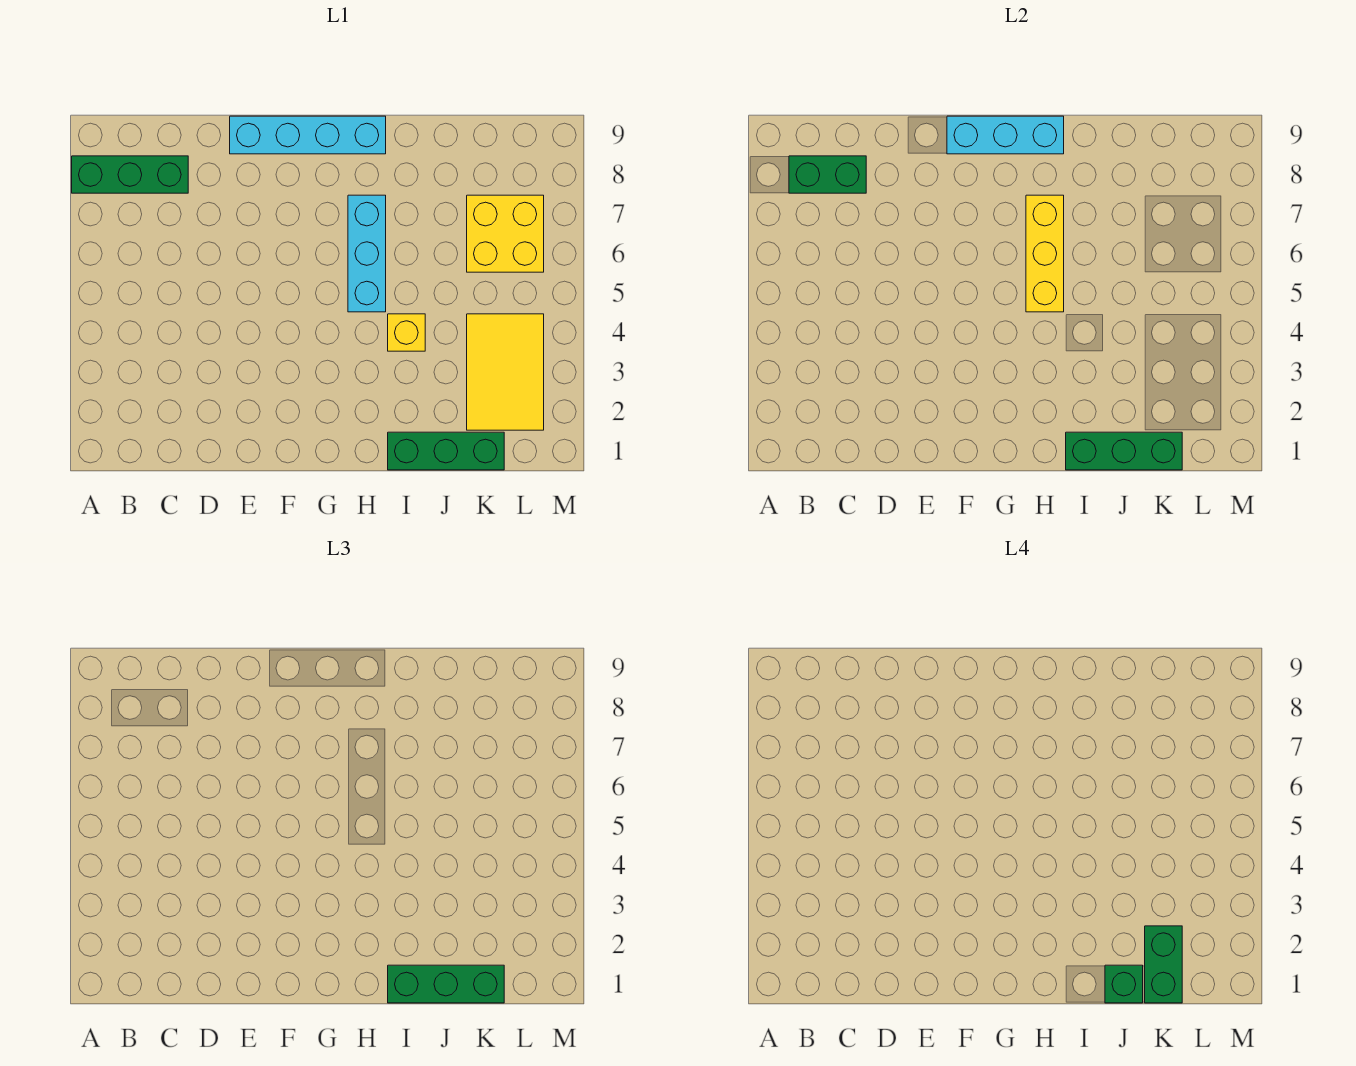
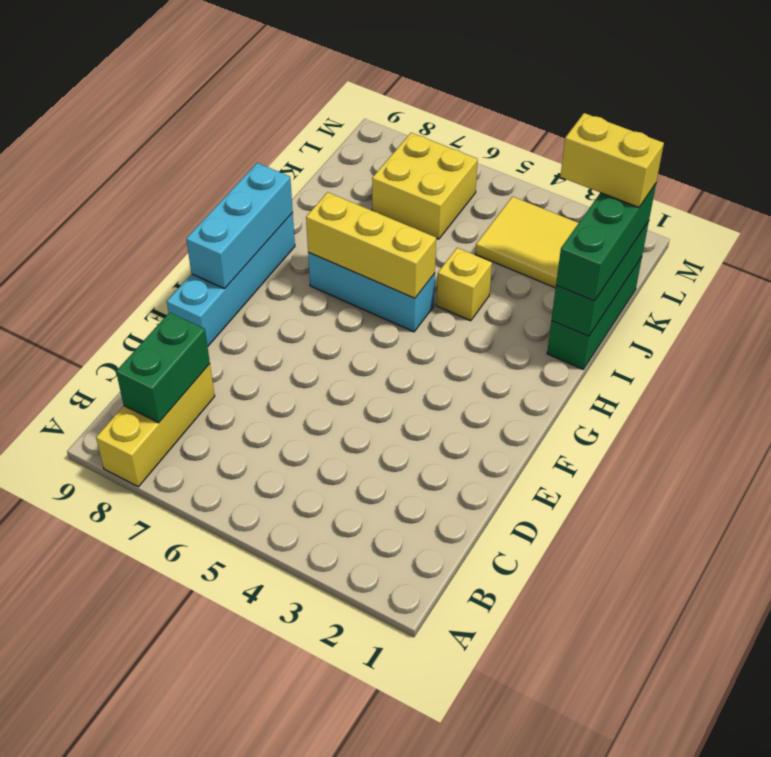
green brick A8:C8 level 1 -> yellow brick A8:C8 level 1
green brick J1 level 4 -> none
green brick K1:K2 level 4 -> yellow brick K1:K2 level 4

